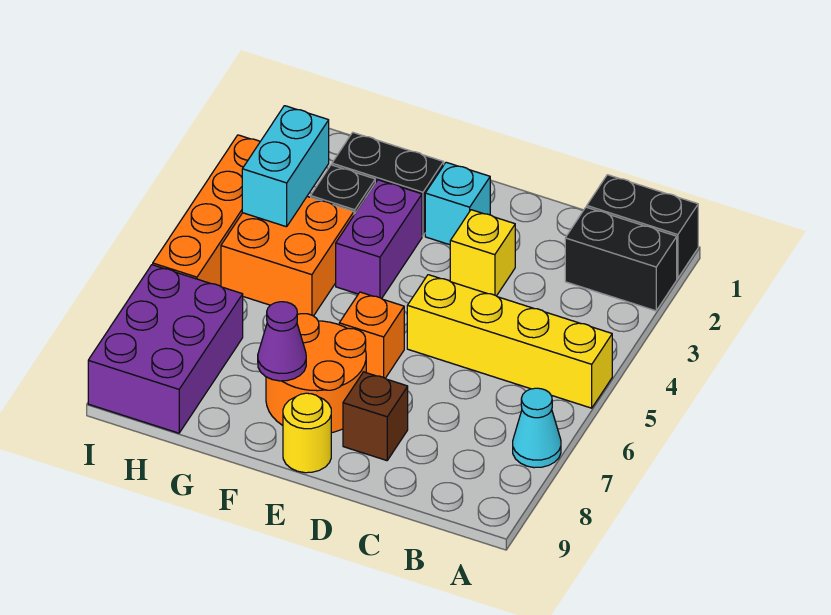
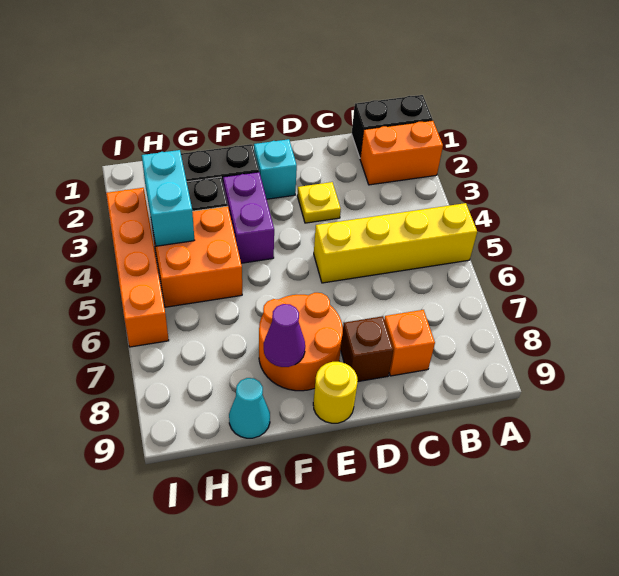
black brick A2:B2 level 1 -> orange brick A2:B2 level 1
cyan cone A7 level 1 -> cyan cone G9 level 1
yellow brick D3 level 1 -> yellow plate D3 level 1
orange brick E6 level 1 -> orange brick C8 level 1
purple brick H7:I9 level 1 -> none

